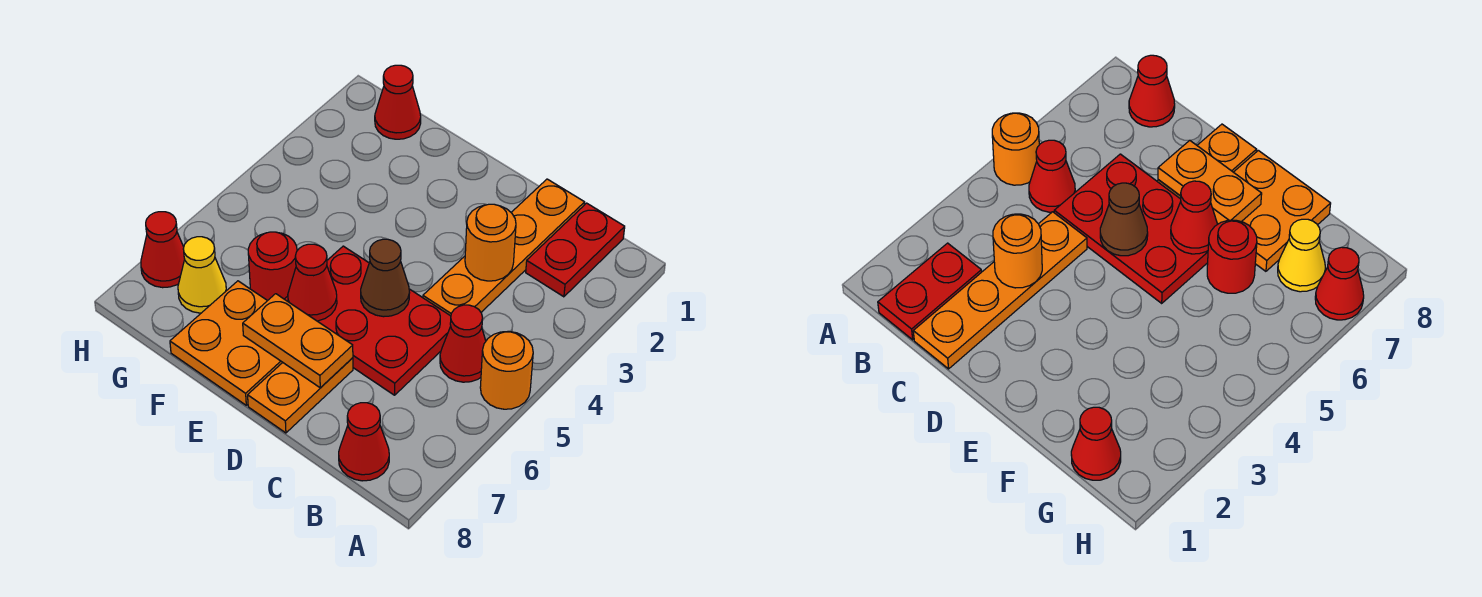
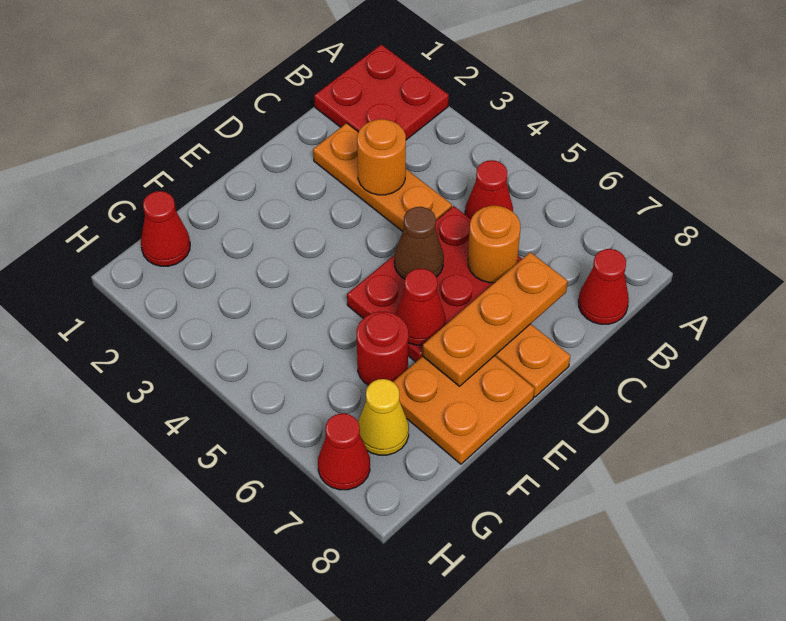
orange round brick A5 level 1 -> orange round brick C6 level 2
red plate B1:B2 level 1 -> red plate A1:B2 level 1
orange plate C1:C4 level 1 -> orange plate C2:C4 level 1
orange plate D7:E7 level 2 -> orange plate C7:E7 level 2

